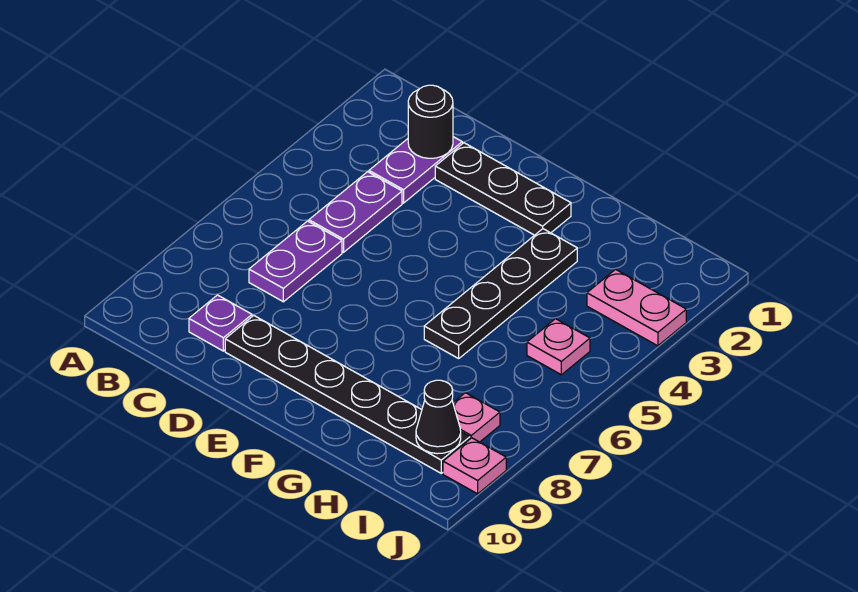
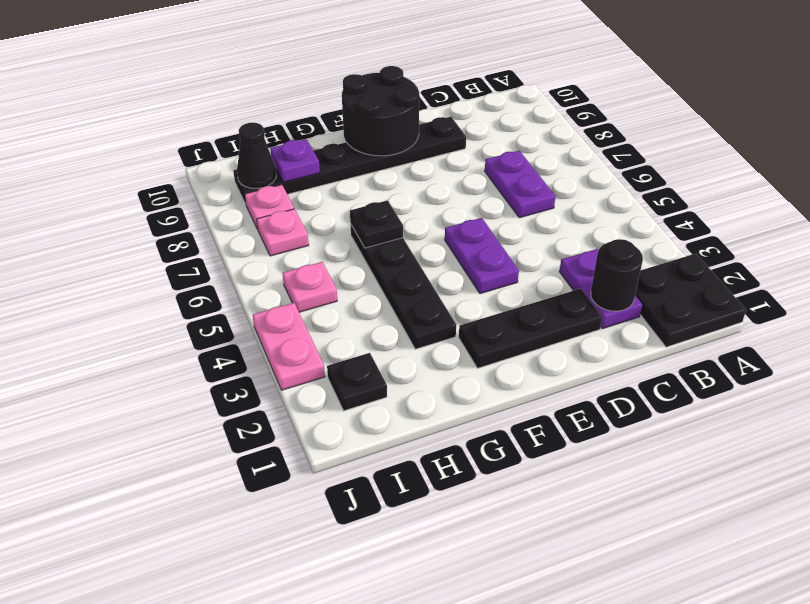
none -> black plate A1:B2 level 1
purple plate C4:C5 level 1 -> purple plate E4:E5 level 1
purple plate C9 level 1 -> purple plate H9 level 2
none -> black round brick E9:F10 level 2
none -> black plate G6 level 2
none -> black plate I2 level 1
pink plate I3:J3 level 1 -> pink plate J3:J4 level 1
pink plate J9 level 1 -> pink plate I7 level 1

